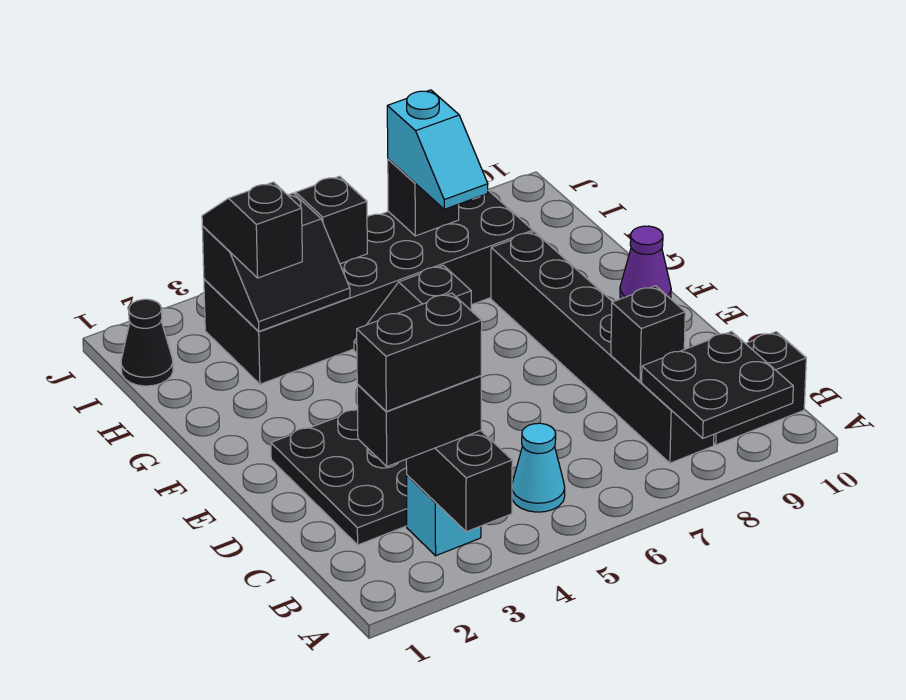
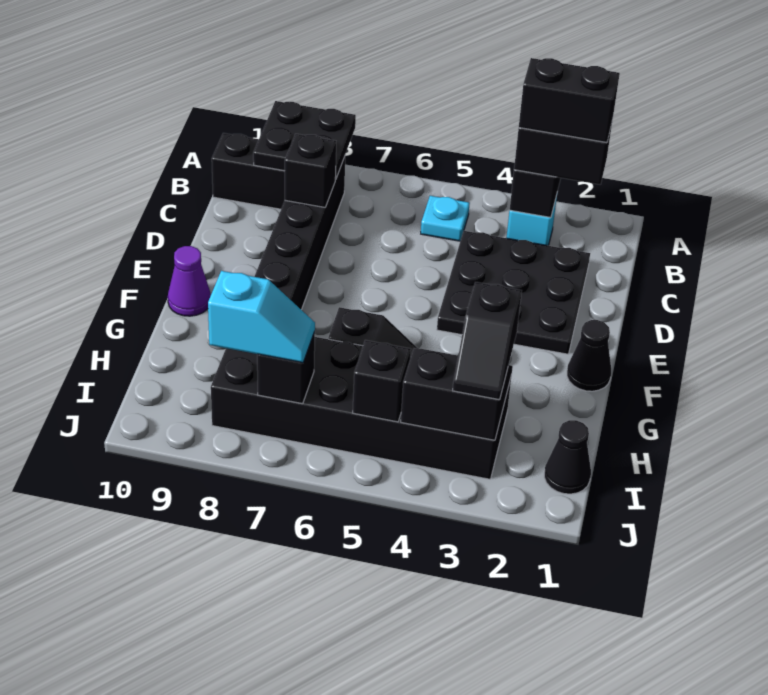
cyan cone B5 level 1 -> cyan plate B5 level 1
none -> black cone F1 level 1
cyan slope H7:I7 level 3 top I -> cyan slope I7:I8 level 3 top 8

